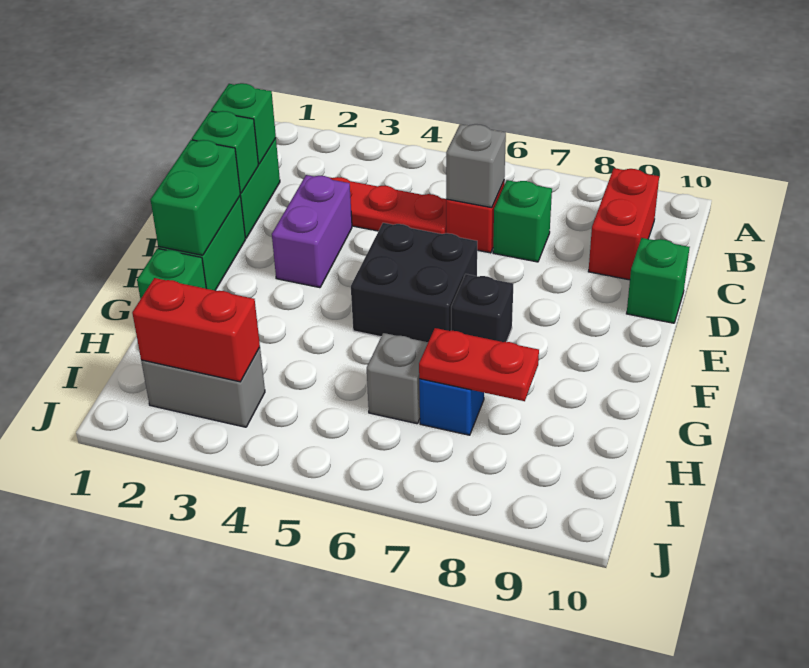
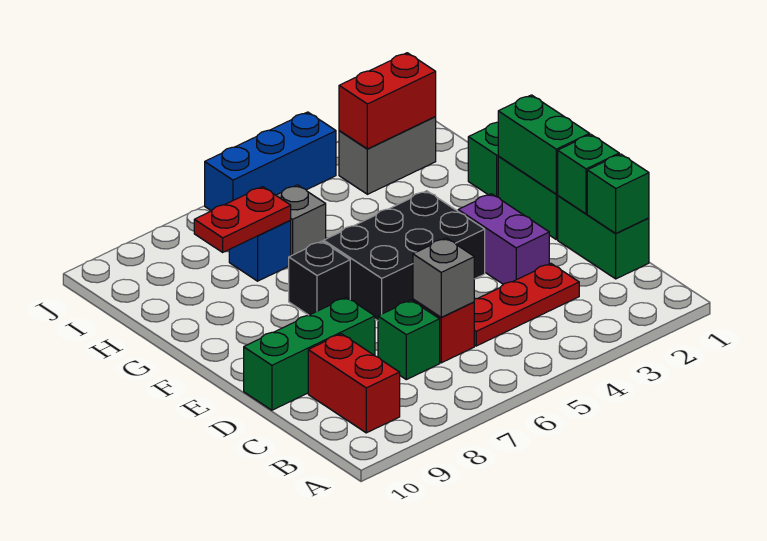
green brick D10 level 1 -> green brick D8:D10 level 1
black brick E5:F6 level 1 -> black brick E4:F6 level 1
none -> blue brick J4:J6 level 1

